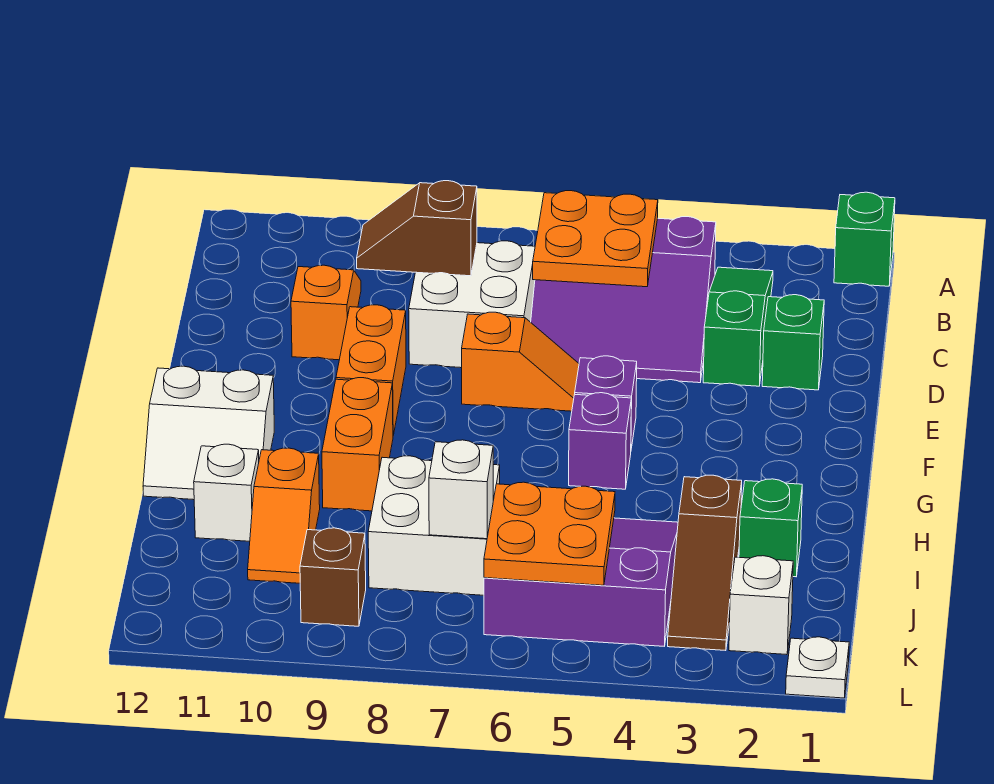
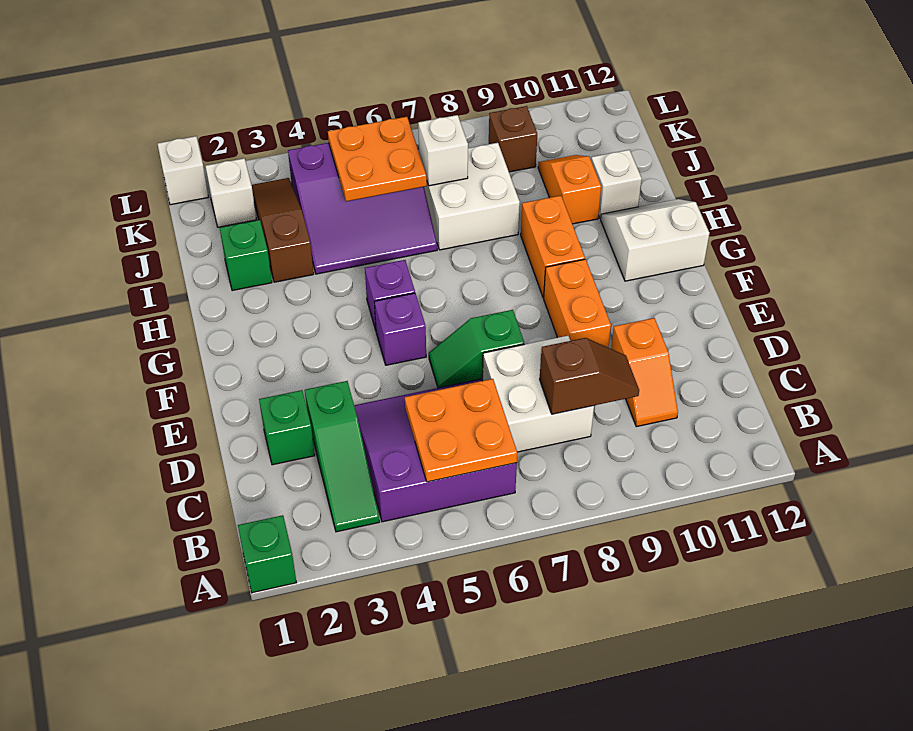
orange slope E6:E7 level 1 top 7 -> green slope E6:E7 level 1 top 7
white plate L1 level 1 -> white brick L1 level 1

